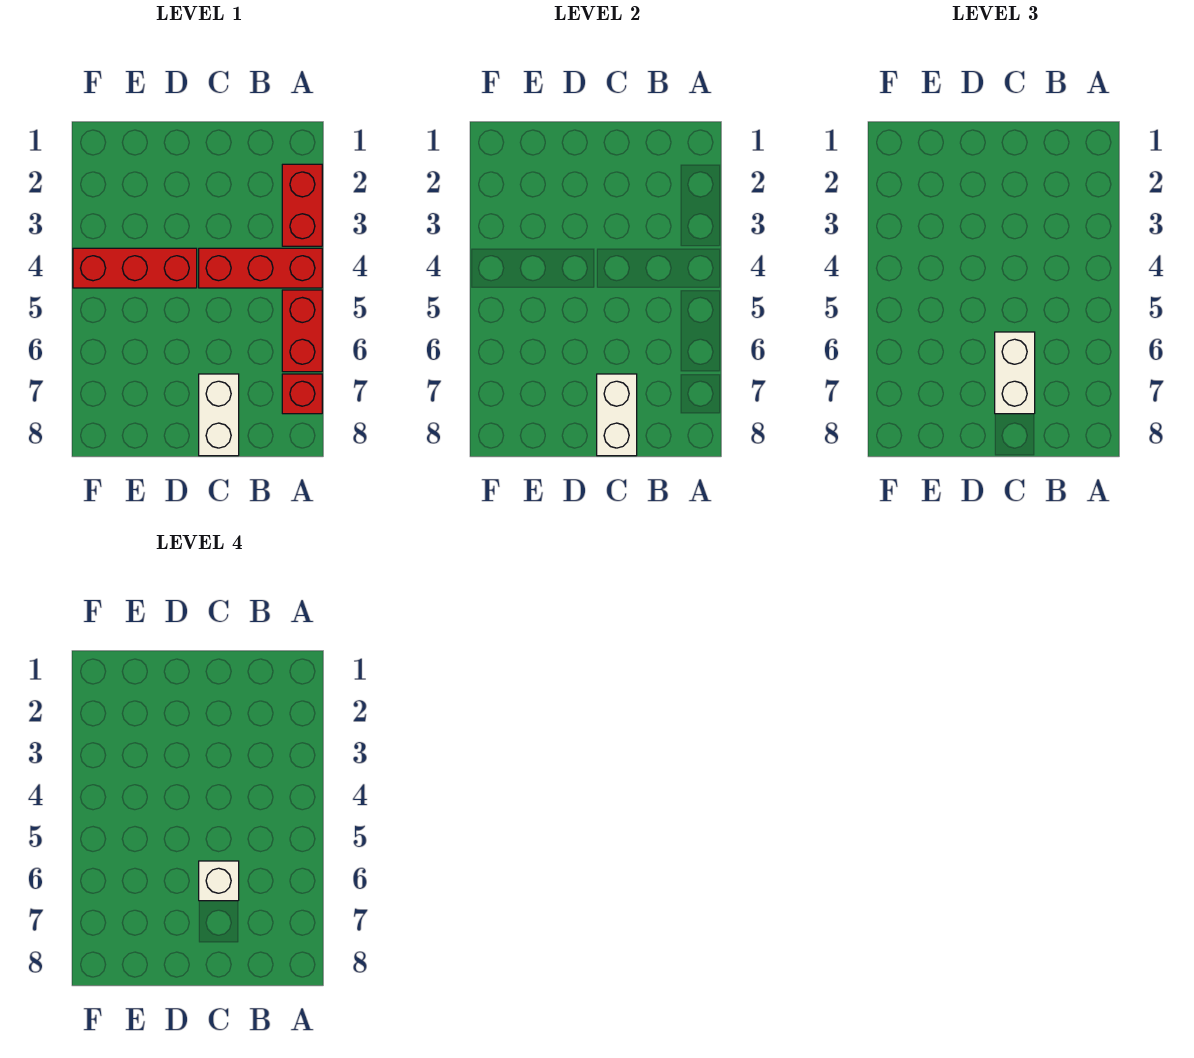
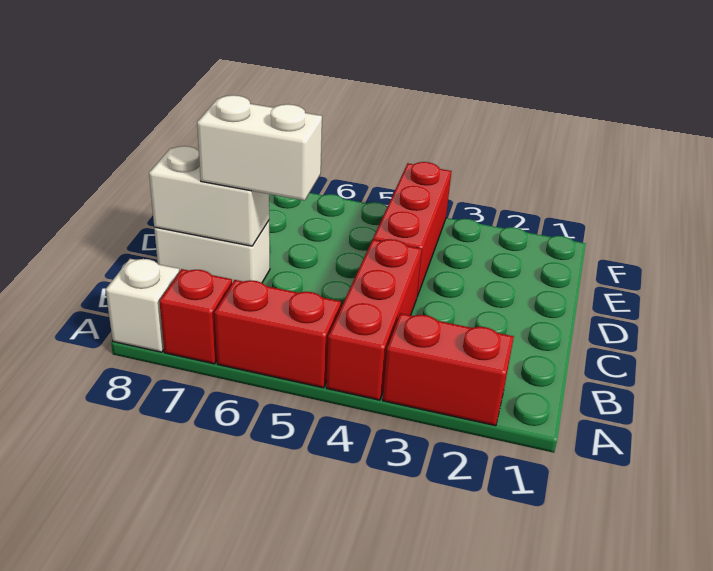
white brick C6 level 4 -> white brick A8 level 1

